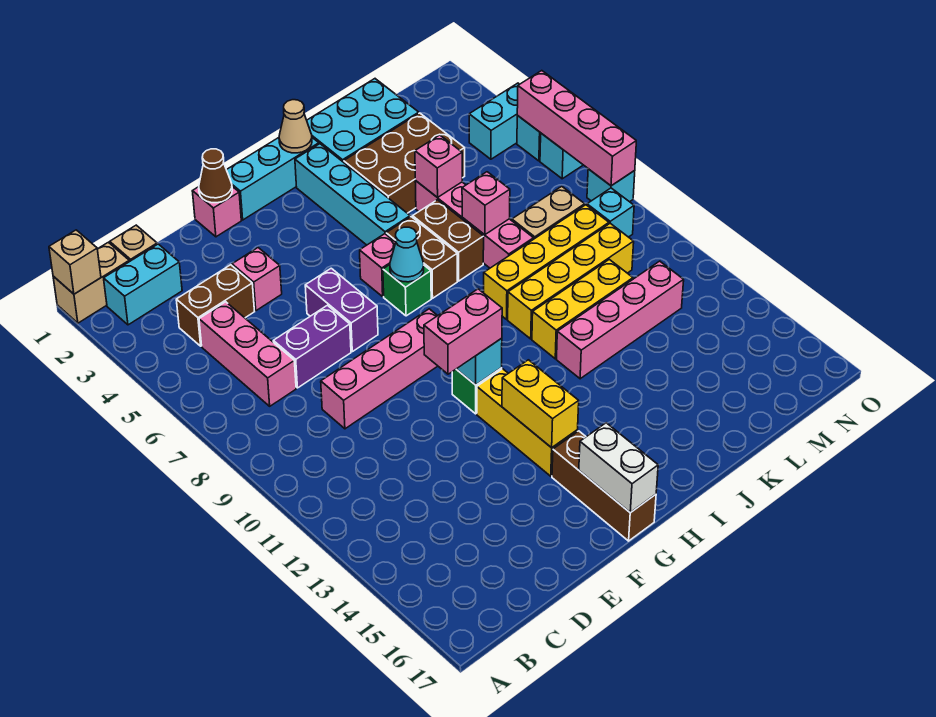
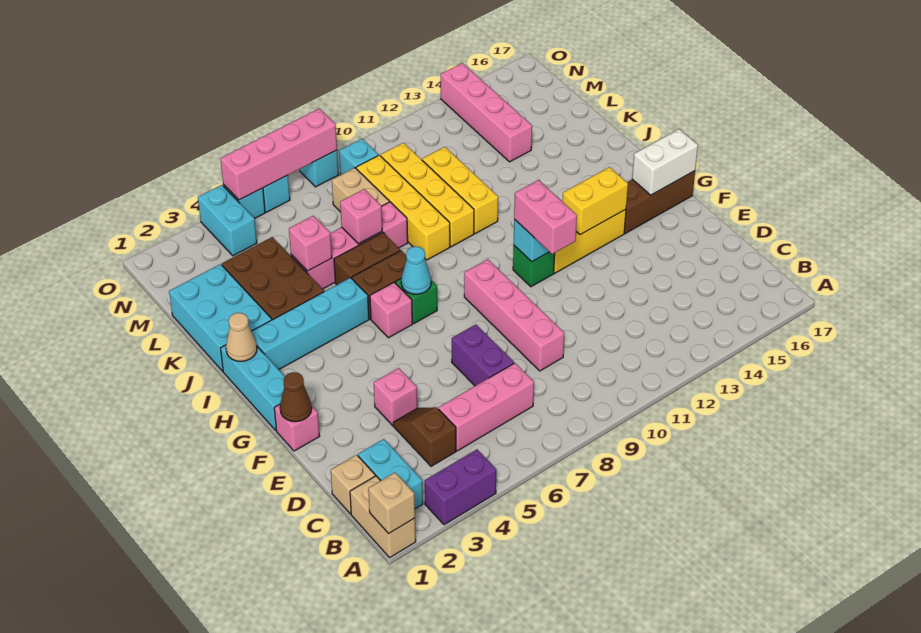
brown brick C4:D4 level 1 -> brown slope C4:D4 level 1 top C
purple brick F6:F7 level 1 -> purple brick A3:A4 level 1
pink brick J12:M12 level 1 -> pink brick L14:O14 level 1

